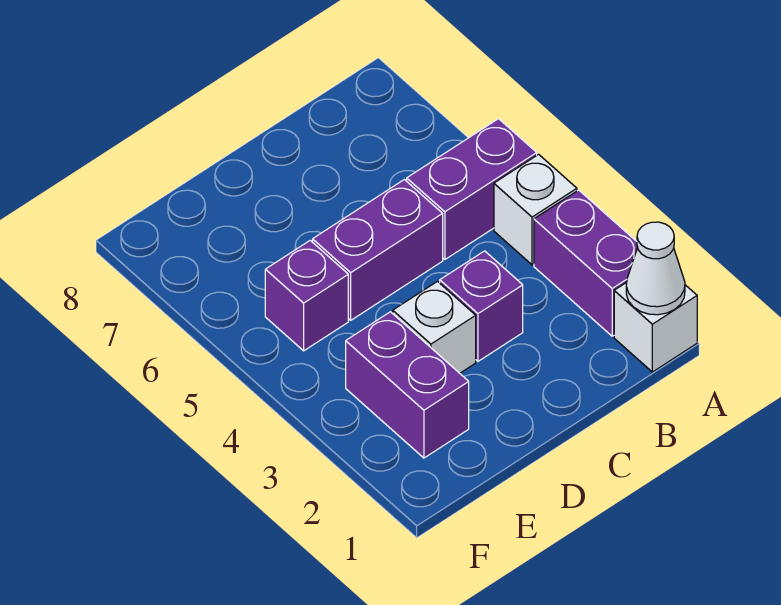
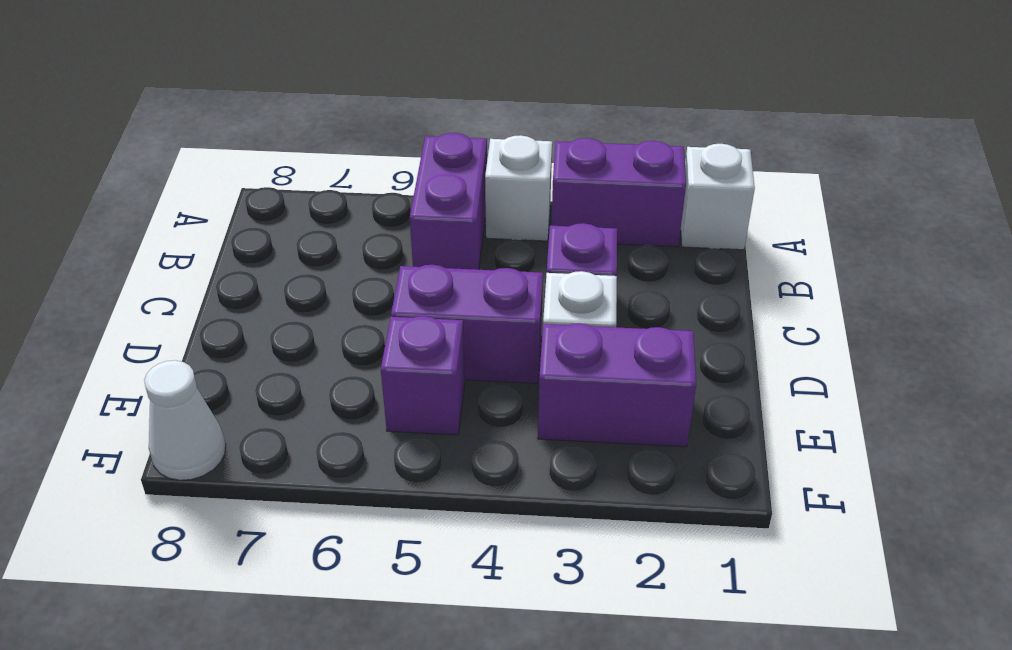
white cone A1 level 2 -> white cone F8 level 1
purple brick C5:D5 level 1 -> purple brick D4:D5 level 1

